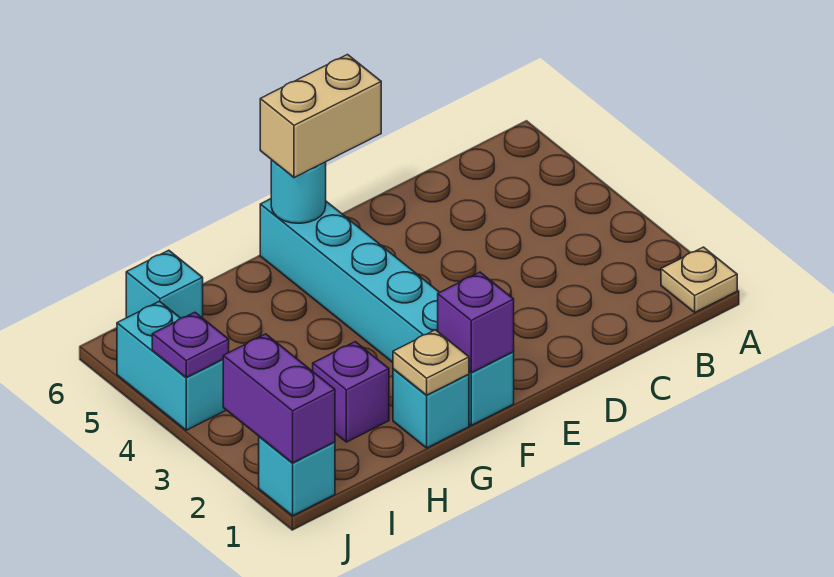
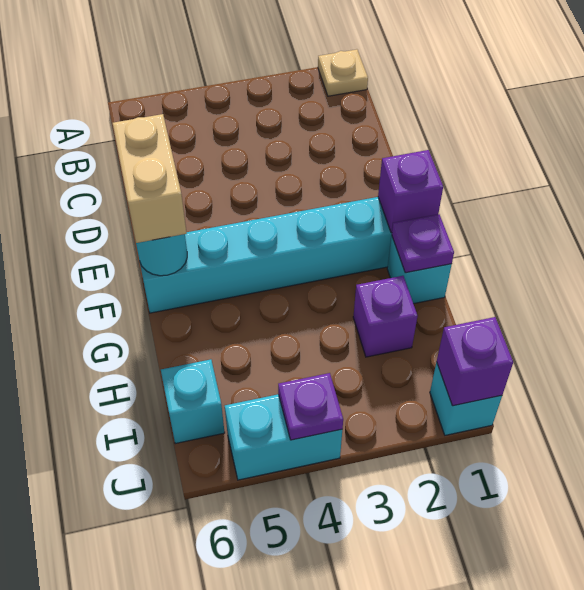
tan plate G1 level 2 -> purple plate G1 level 2
purple brick J1:J2 level 2 -> purple brick J1 level 2

